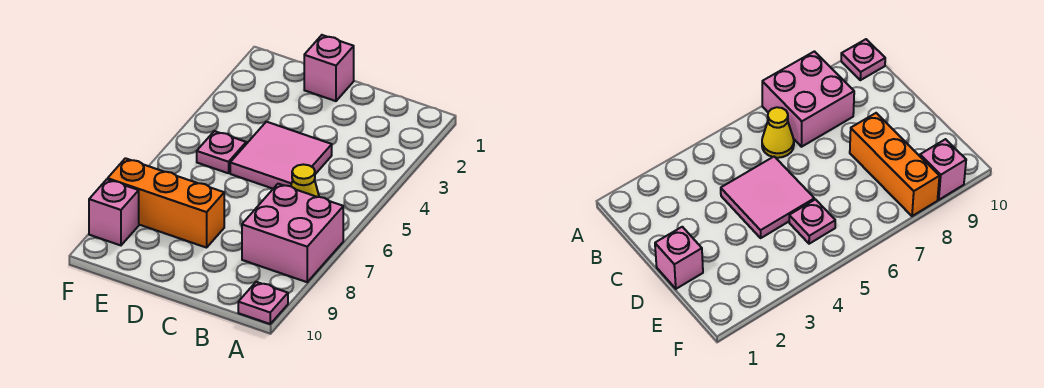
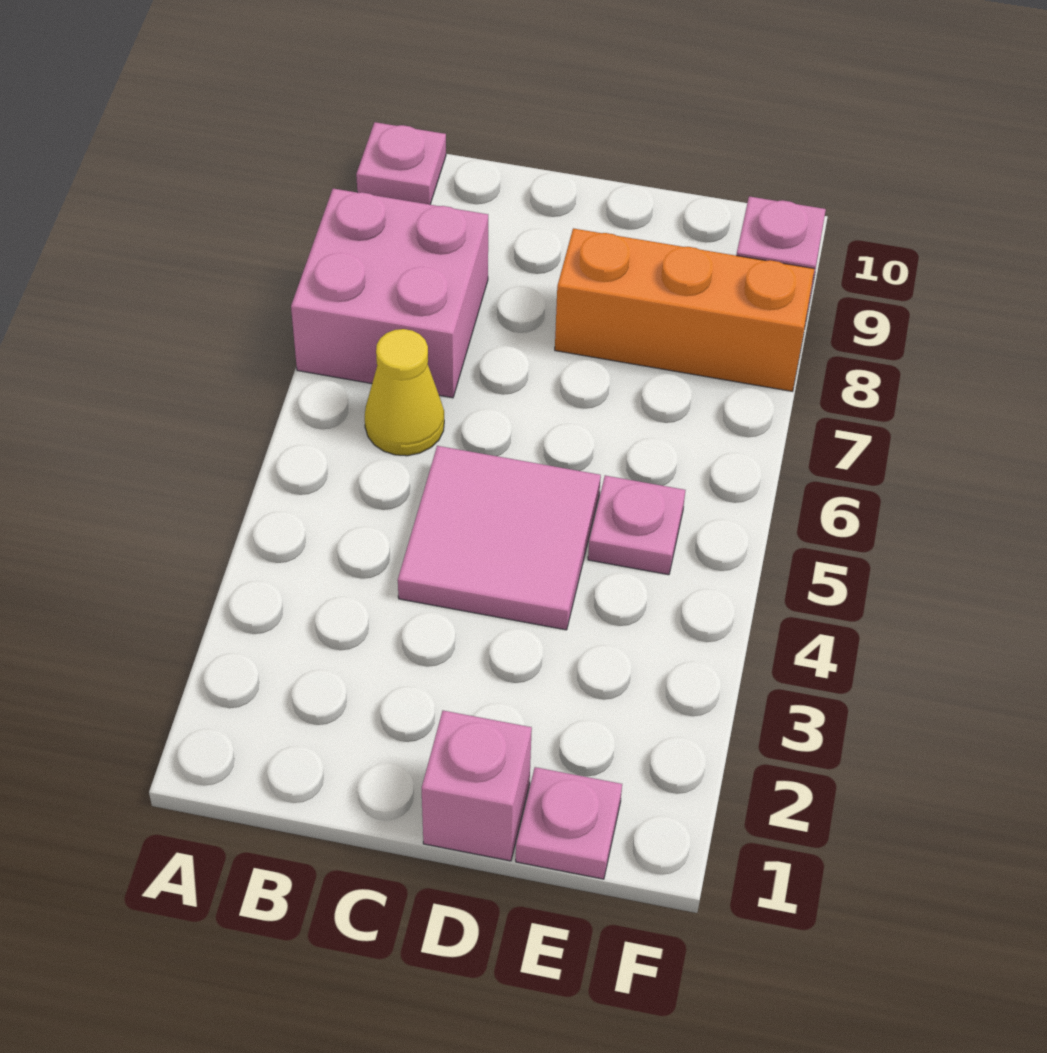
none -> pink plate E1 level 1

